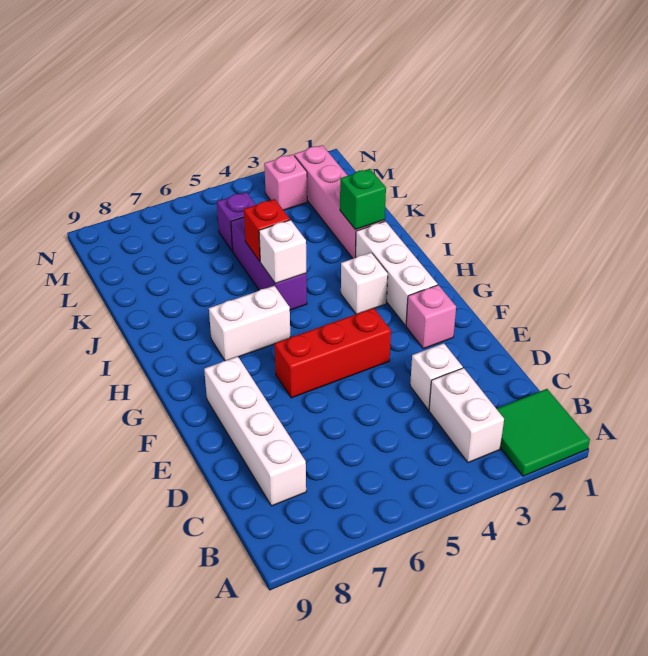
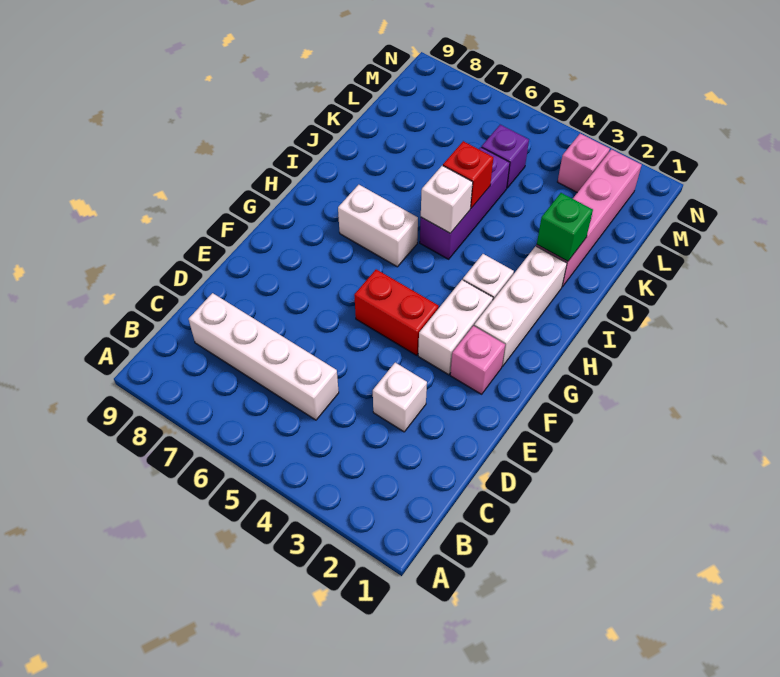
green tile A1:B2 level 1 -> none
white brick B3:C3 level 1 -> white brick F3:G3 level 1
white brick C8:F8 level 1 -> white brick C5:C8 level 1
red brick F4:F6 level 1 -> red brick F4:F5 level 1

